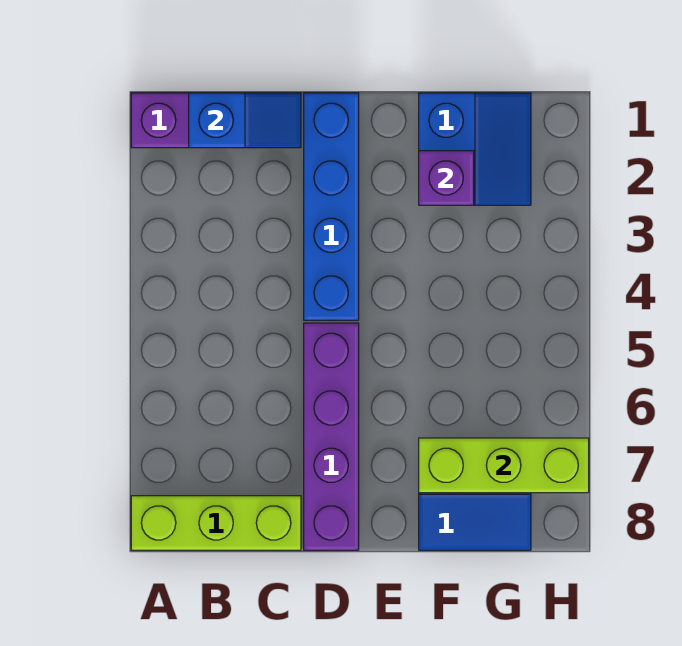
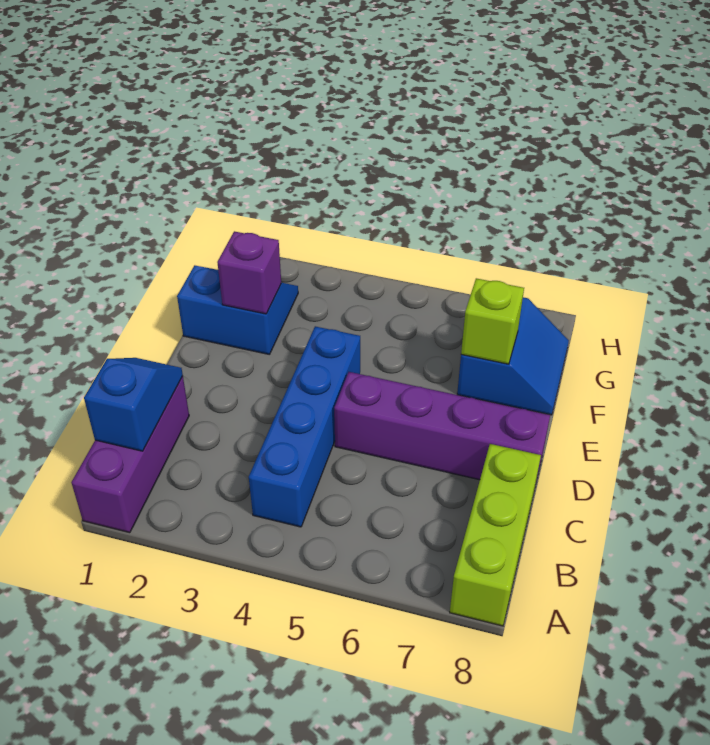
blue brick D1:D4 level 1 -> blue brick B4:E4 level 1
lime brick F7:H7 level 2 -> lime brick F7 level 2

